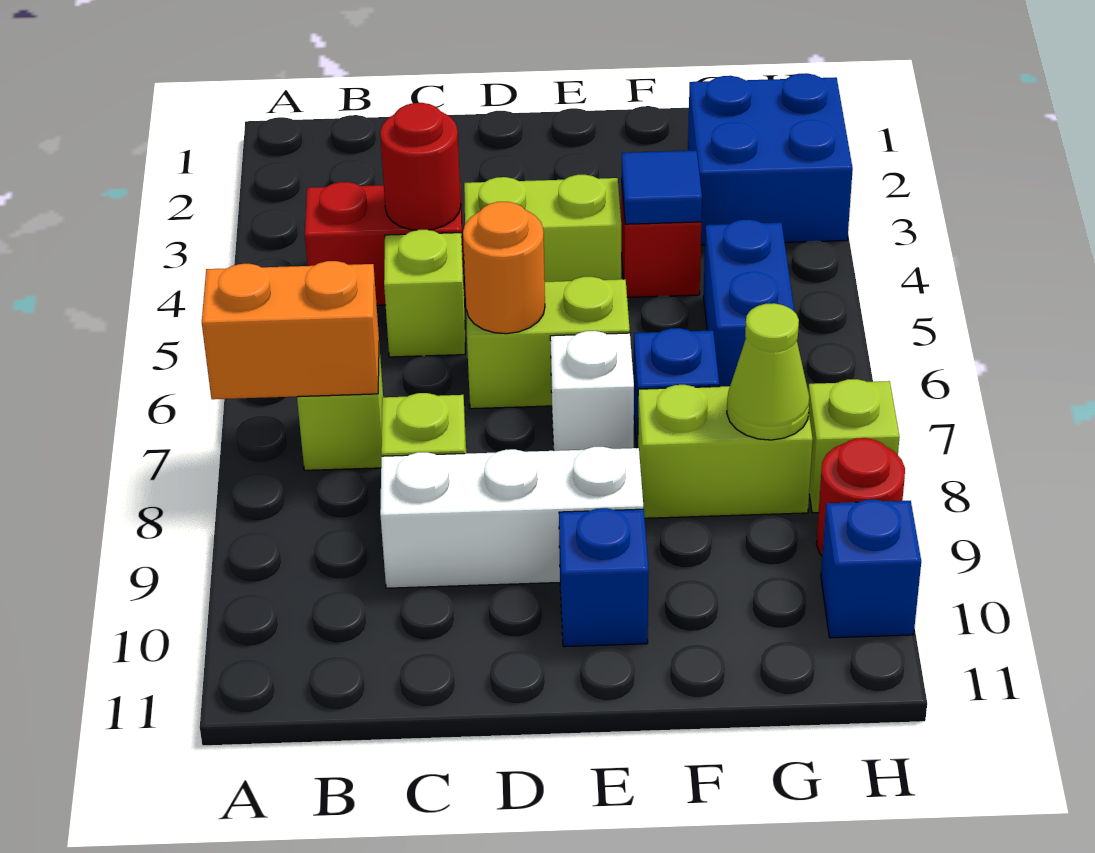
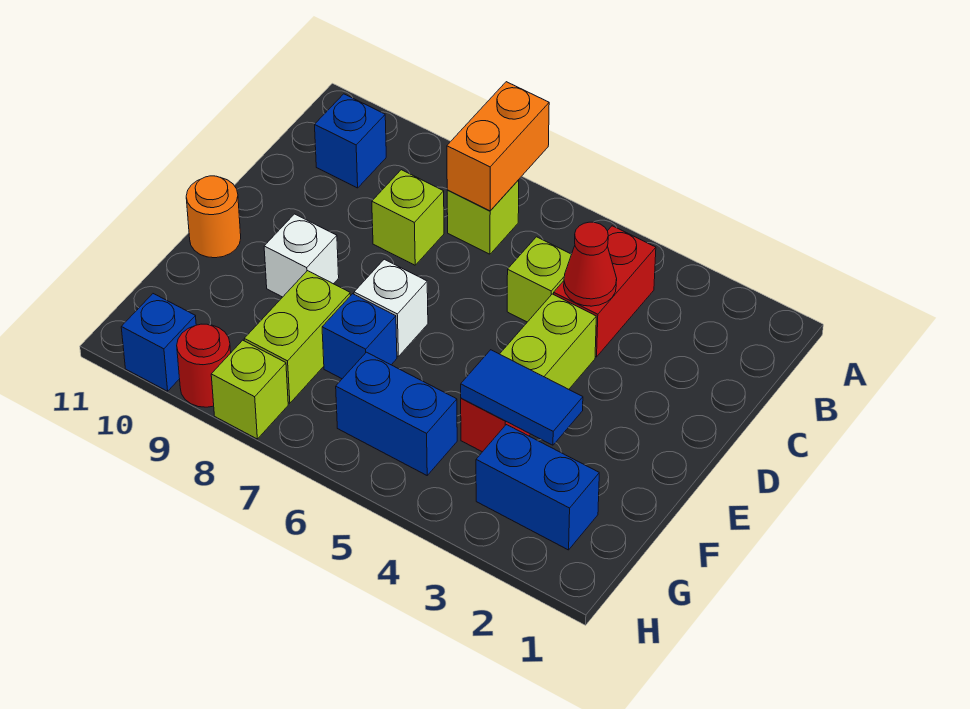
red round brick C4 level 2 -> red cone C4 level 2
white brick C9:E9 level 1 -> white brick E9 level 1
lime brick D6:E6 level 1 -> none
orange round brick D6 level 2 -> orange round brick E11 level 1
blue brick E10 level 1 -> blue brick B10 level 1
blue tile F4 level 2 -> blue tile F3:F4 level 2
blue brick G2:H3 level 1 -> blue brick G2:G3 level 1
lime cone G8 level 2 -> none

